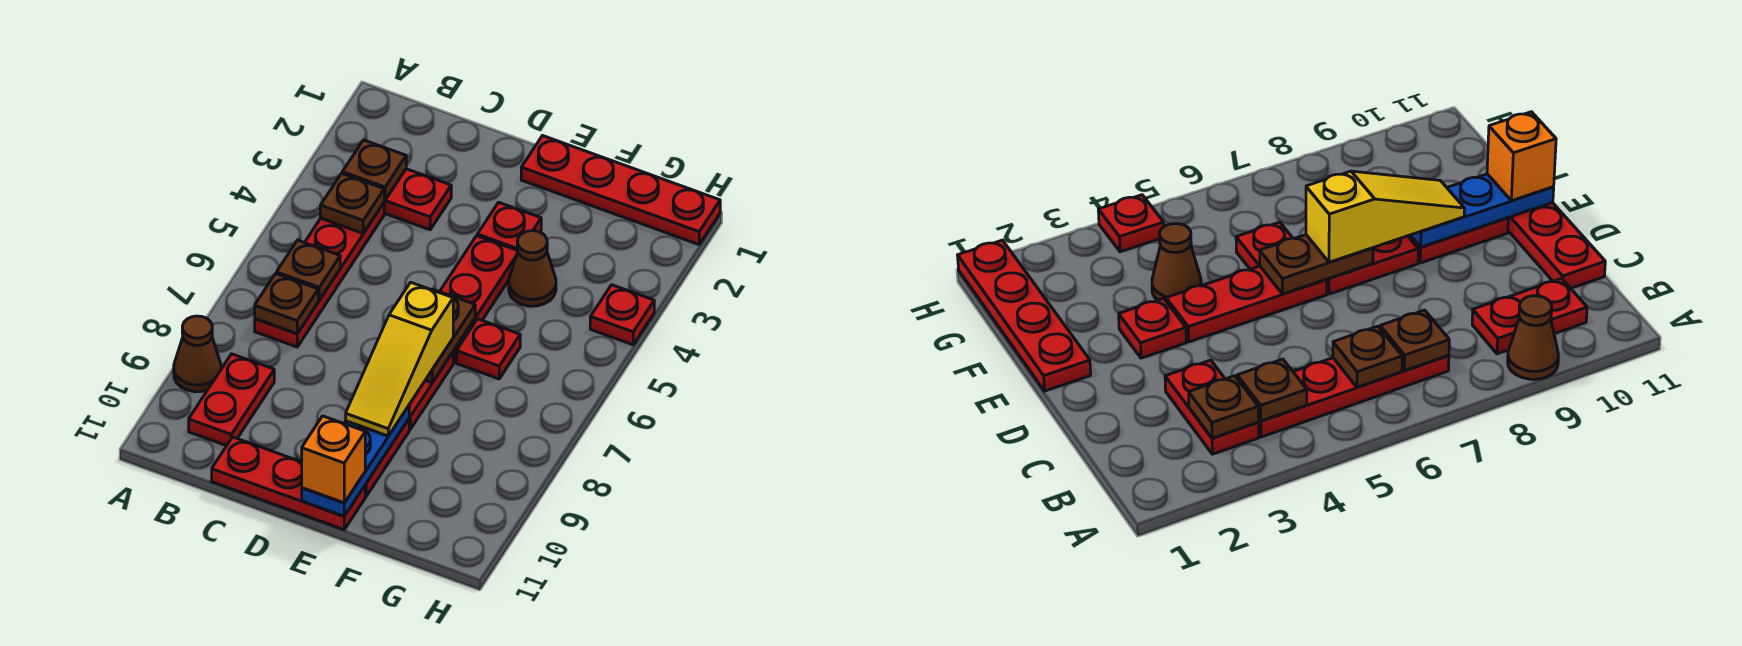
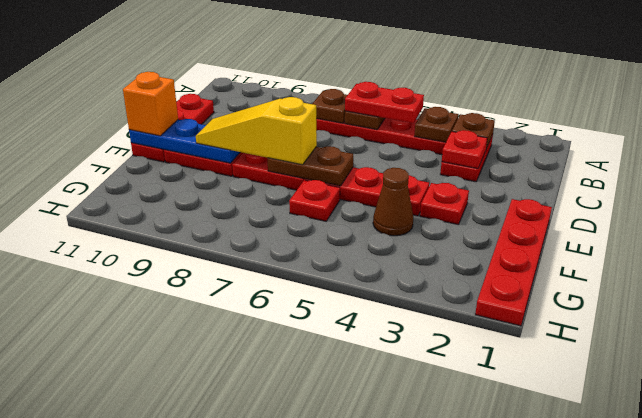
brown cone A9 level 1 -> none
red plate B9:B10 level 1 -> red plate B5:B6 level 3
red plate H4 level 1 -> red plate C3 level 2

